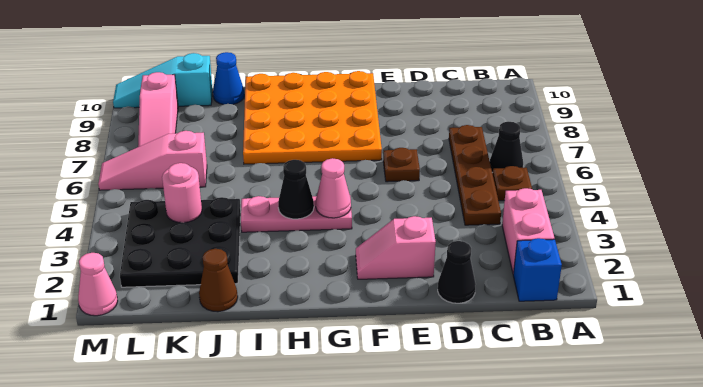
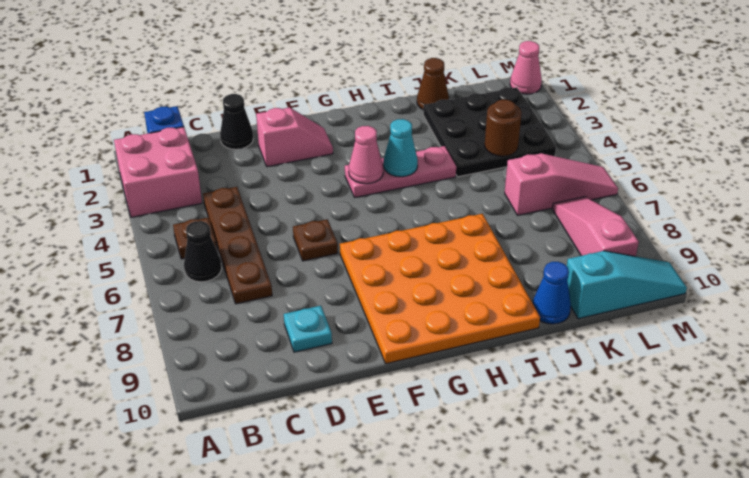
pink brick B2:B3 level 1 -> pink brick A2:B3 level 1
none -> cyan plate D9 level 1
black cone H4 level 2 -> cyan cone H4 level 2
pink round brick K4 level 2 -> brown round brick K4 level 2

